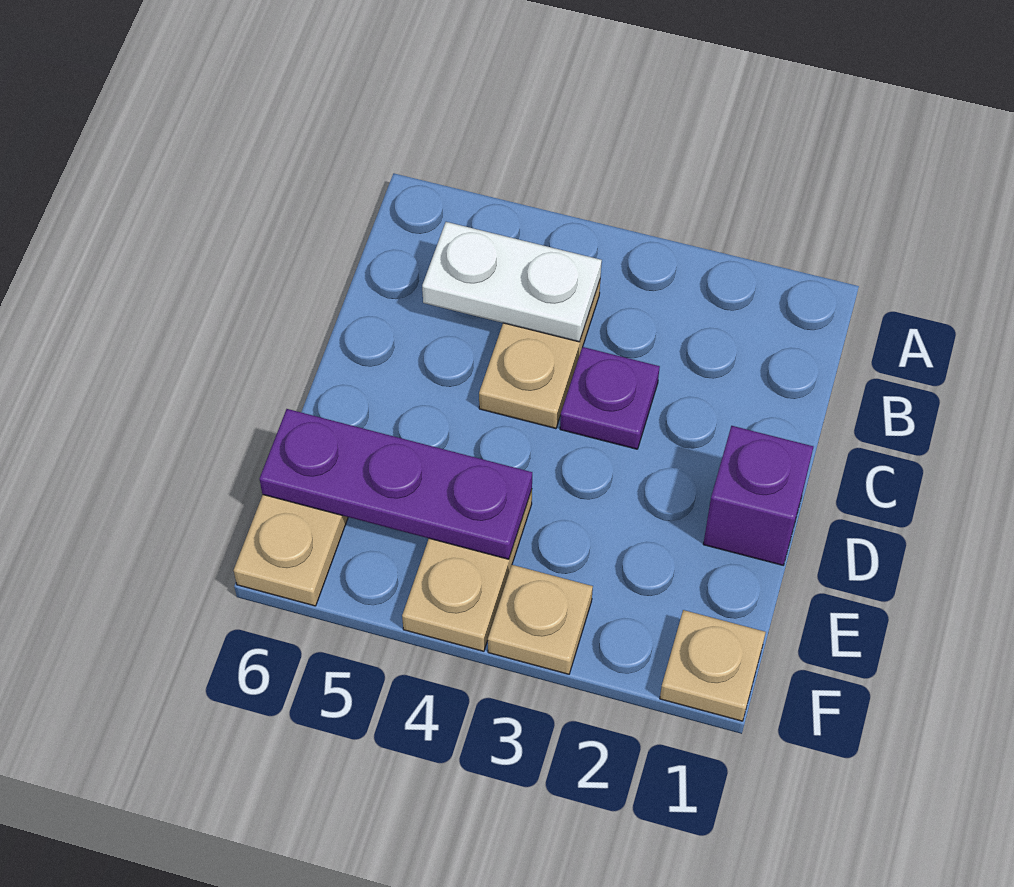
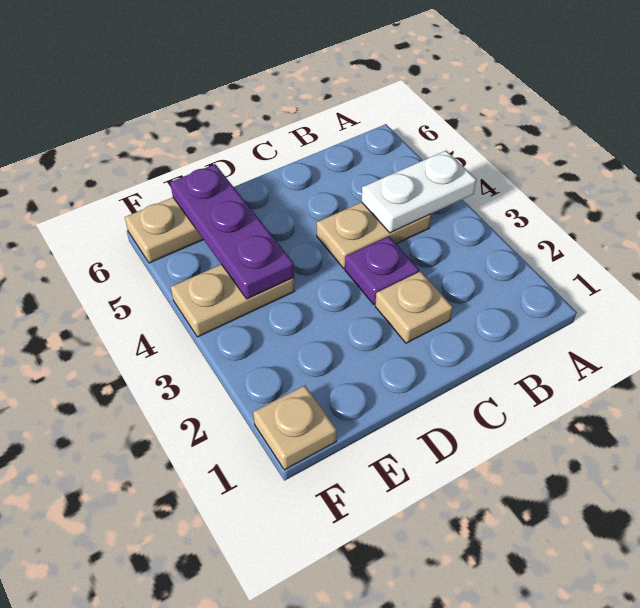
white plate B4:B5 level 2 -> white plate A4:B4 level 2
purple brick D1 level 1 -> none
tan plate F3 level 1 -> tan plate C2 level 1

